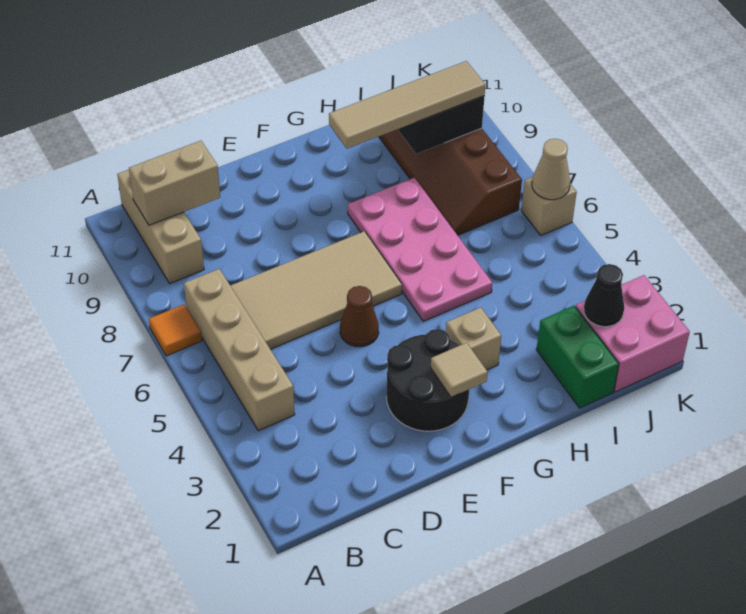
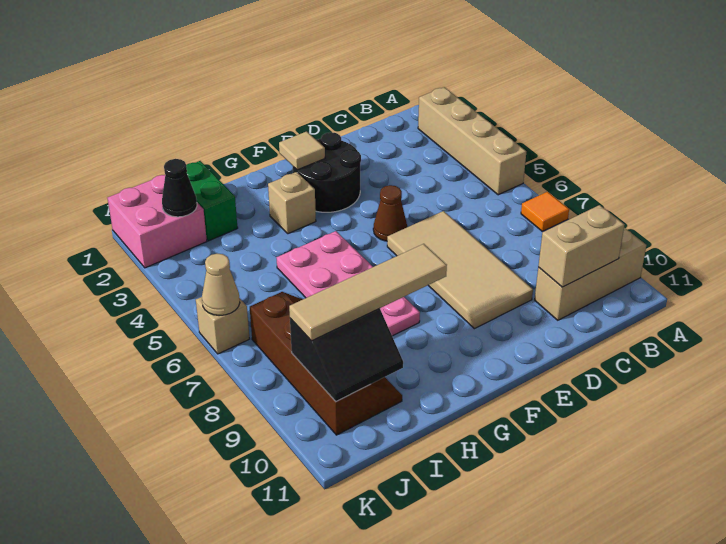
tan brick B4:B7 level 1 -> tan brick A2:A5 level 1
tan brick B9:B11 level 1 -> tan brick A10:C10 level 1
tan tile C6:F7 level 1 -> tan tile D6:E9 level 1

